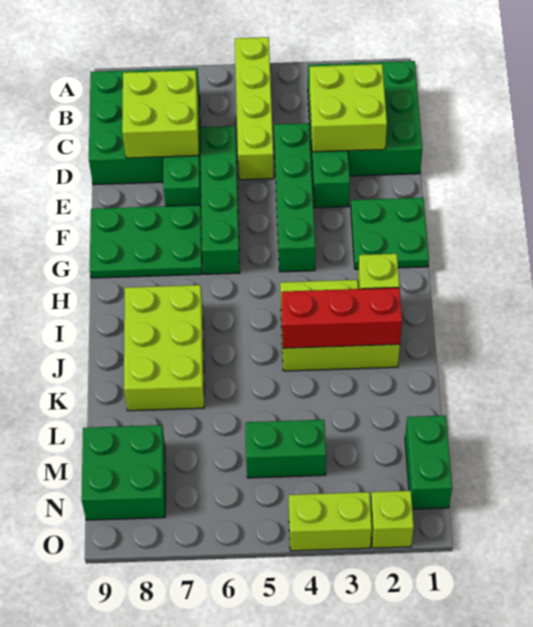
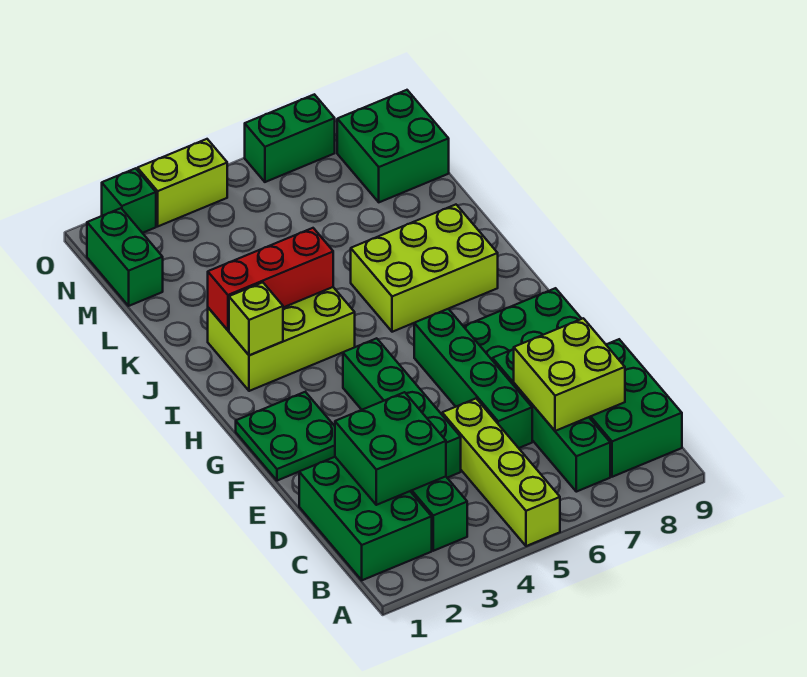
lime brick C2:D3 level 2 -> green brick C2:D3 level 2
lime brick I7:K8 level 1 -> lime brick I6:J8 level 1
green brick M4:M5 level 1 -> green brick O6:O7 level 1
lime brick O2 level 1 -> green brick O2 level 1

